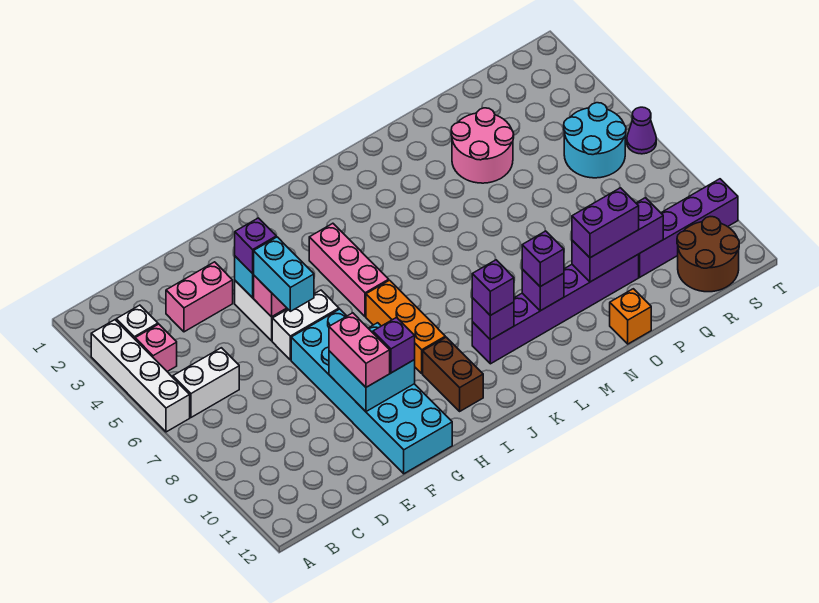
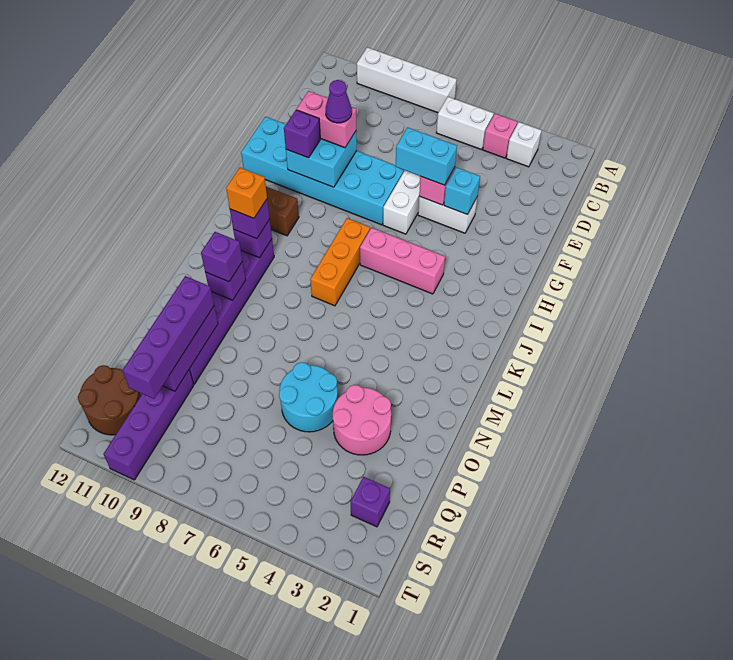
white brick A3:A6 level 1 -> white brick A7:A10 level 1
white brick B6:C6 level 1 -> white brick B5:B6 level 1
pink brick D3:E3 level 1 -> none
purple brick F4 level 3 -> purple brick R2 level 1
orange brick I7:I9 level 1 -> orange brick I7:K7 level 1
purple brick O10:P10 level 3 -> purple brick O10:R10 level 3
orange brick O12 level 1 -> orange brick K10 level 4
cyan round brick R5:S6 level 1 -> cyan round brick O5:P6 level 1
purple cone T6 level 1 -> purple cone F9 level 4

